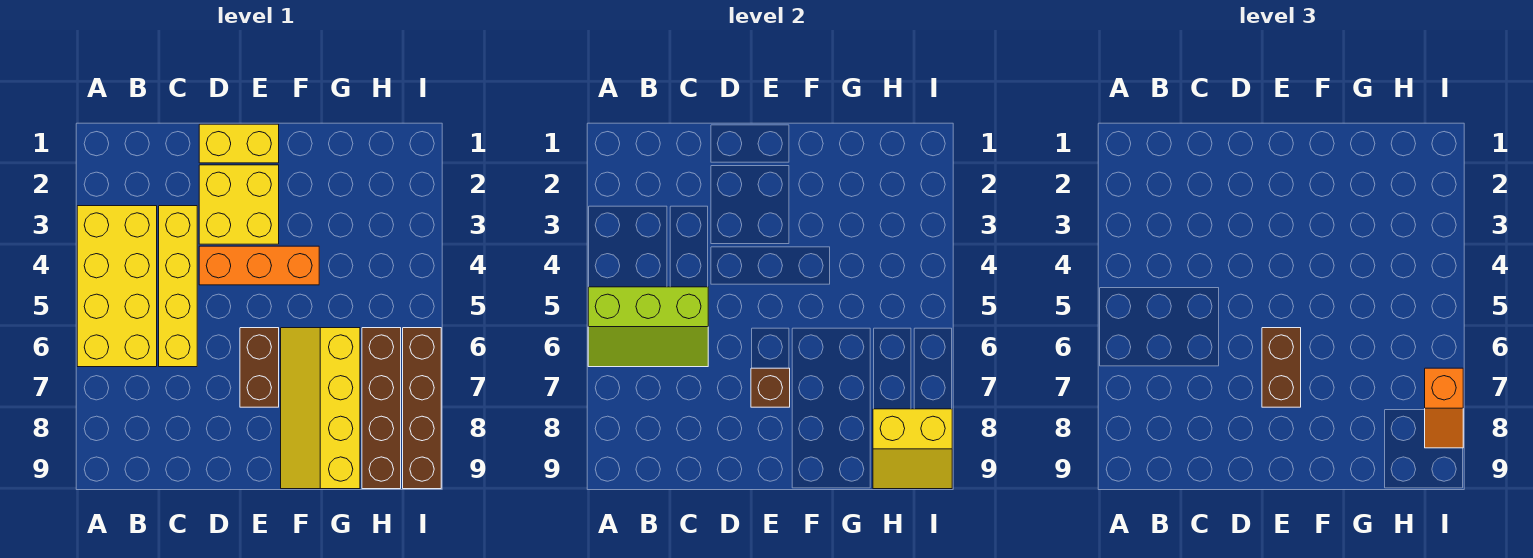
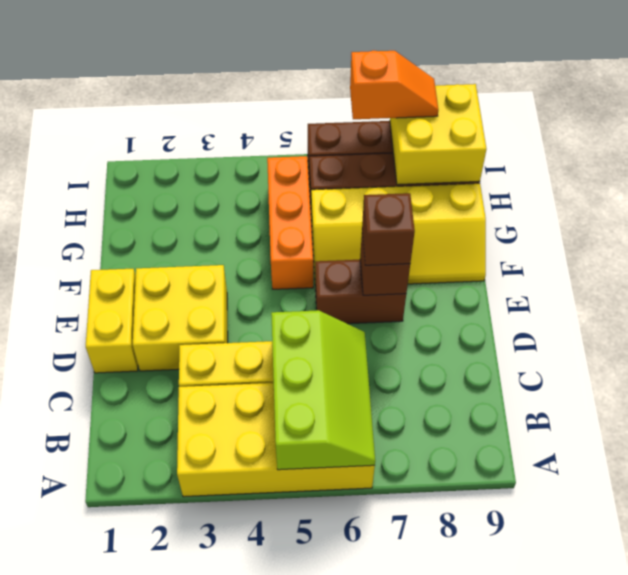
orange brick D4:F4 level 1 -> orange brick F5:H5 level 1
brown brick E6:E7 level 3 -> brown brick E7 level 3
yellow slope H8:I9 level 2 top 8 -> yellow brick H8:I9 level 2

